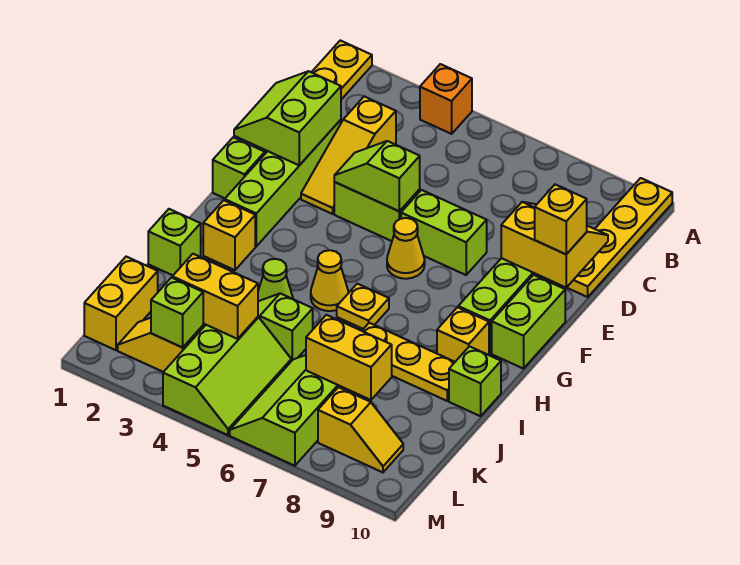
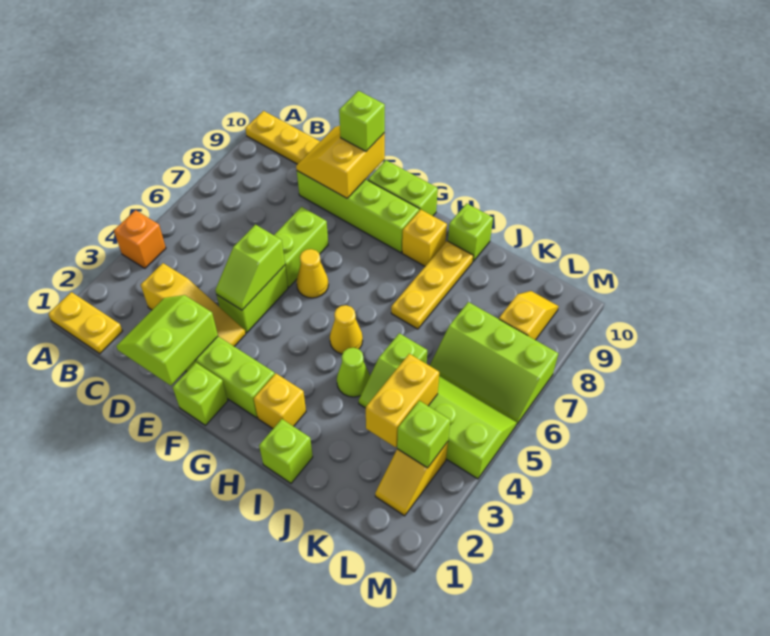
lime slope D1:E2 level 2 top 2 -> lime slope D1:E2 level 2 top E
yellow brick E10 level 3 -> lime brick E10 level 3
yellow plate H6 level 1 -> none
yellow brick K1:L1 level 1 -> none
yellow brick K7:K8 level 2 -> none

